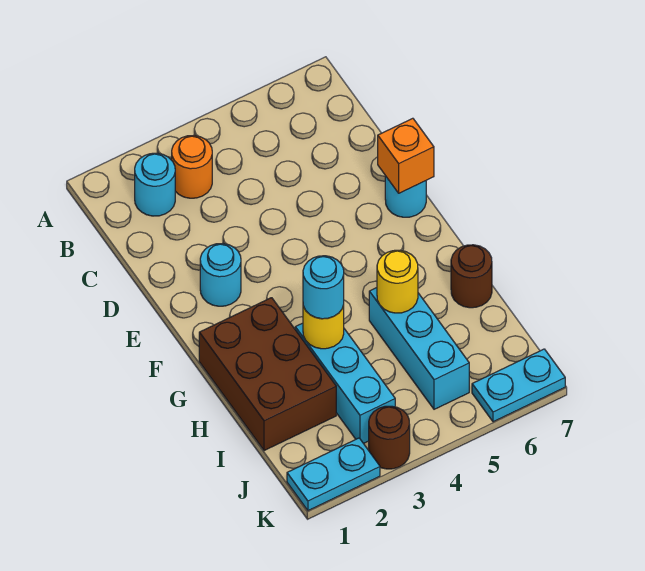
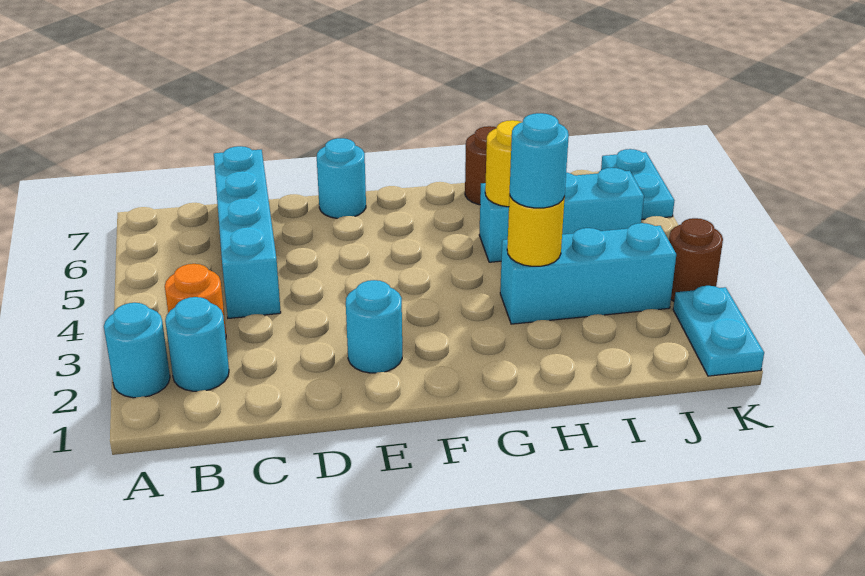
none -> cyan round brick A2 level 1
none -> cyan brick C4:C7 level 1
orange brick E7 level 2 -> none
brown brick G1:I2 level 1 -> none

